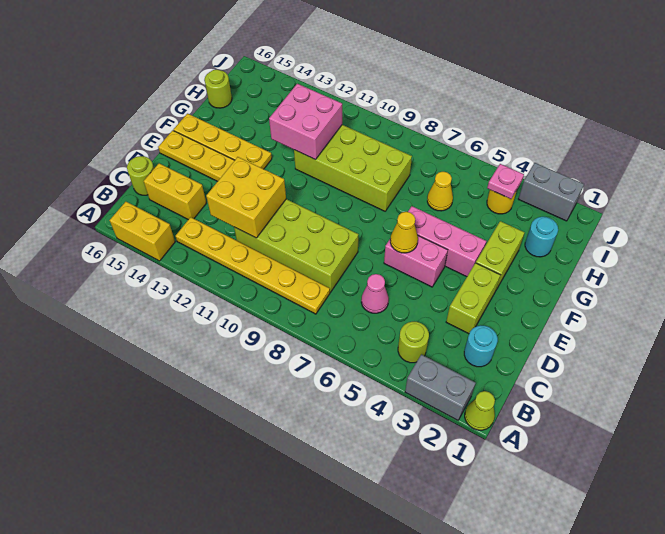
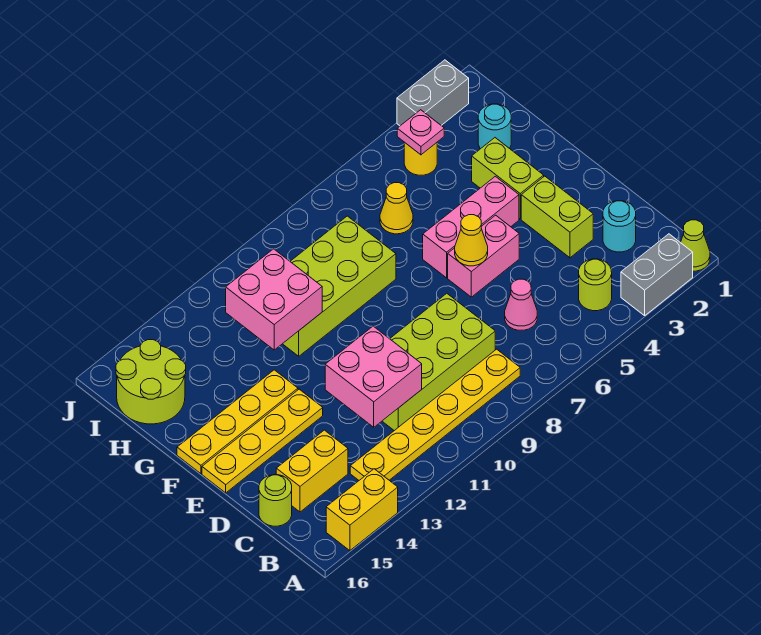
yellow brick C11:D12 level 2 -> pink brick C11:D12 level 2
lime round brick H16 level 1 -> lime round brick H15:I16 level 1

